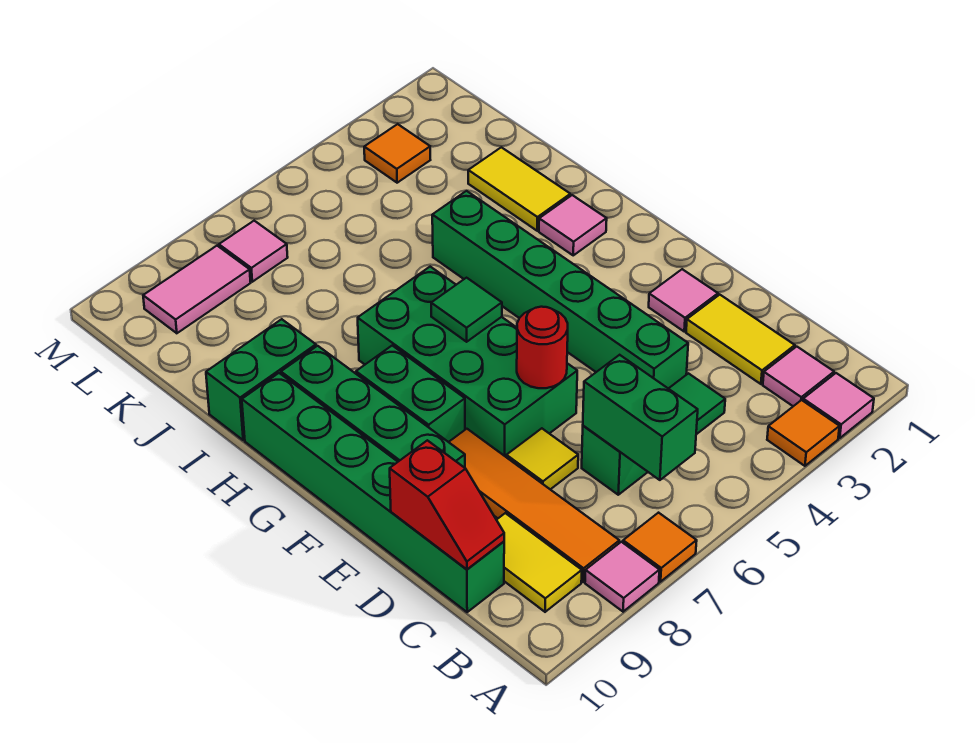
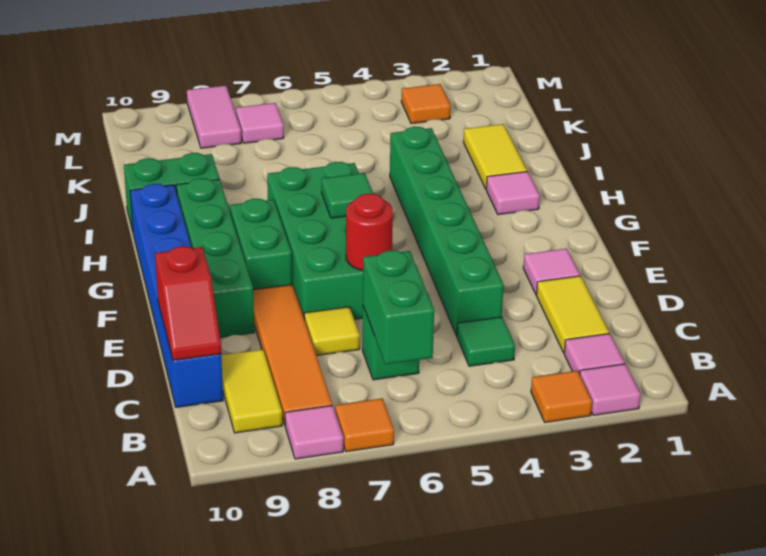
green brick C10:H10 level 1 -> blue brick C10:H10 level 1
pink tile L8:L9 level 1 -> pink tile L8:M8 level 1

